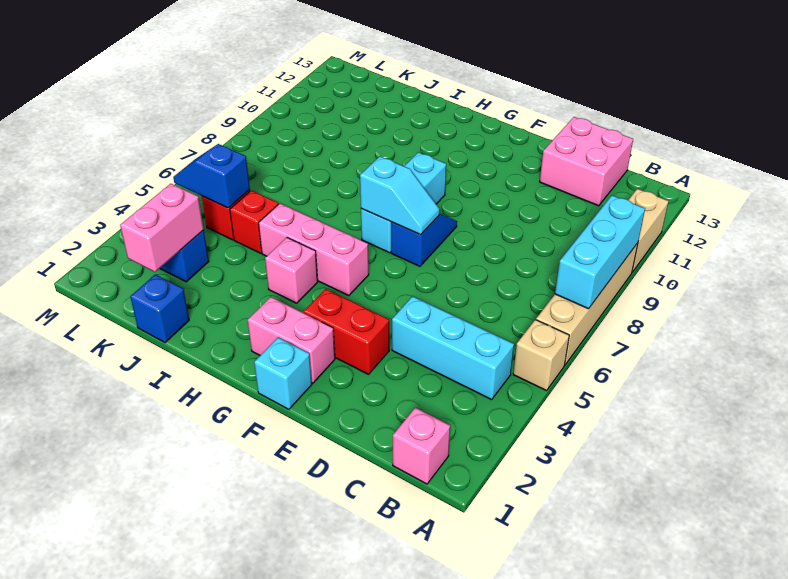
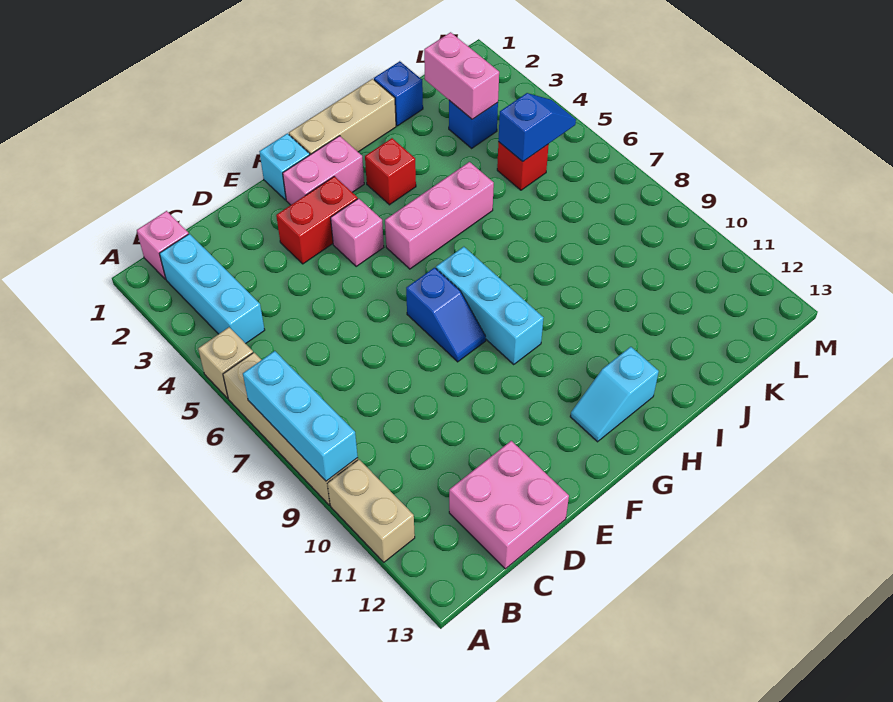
cyan brick B4:D4 level 1 -> cyan brick B2:B4 level 1
cyan slope F7:G7 level 2 top G -> cyan slope G12:H12 level 1 top H
none -> tan brick G1:I1 level 1
pink brick H4 level 1 -> pink brick F4 level 1
red brick J5 level 1 -> red brick H3 level 1

